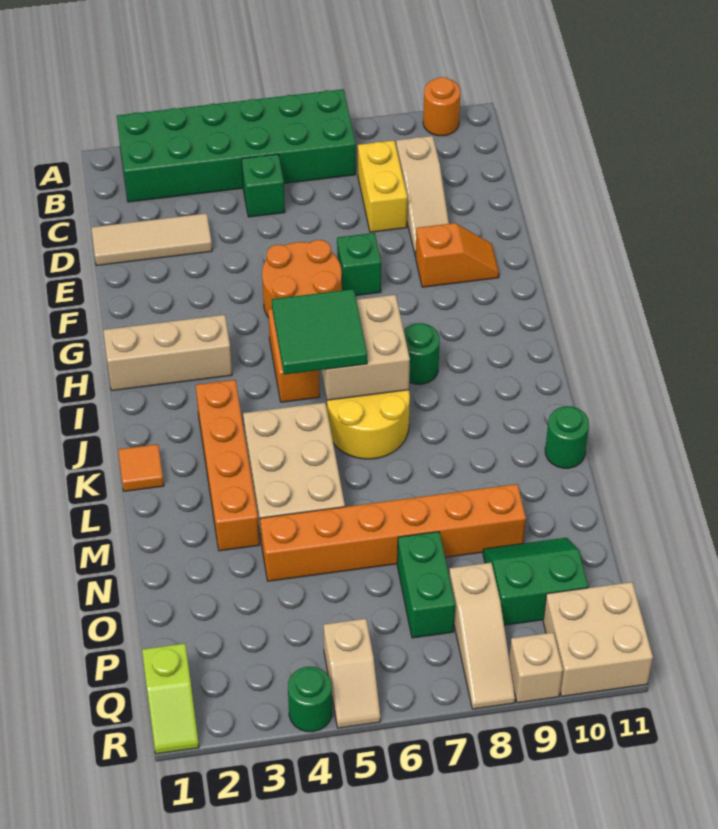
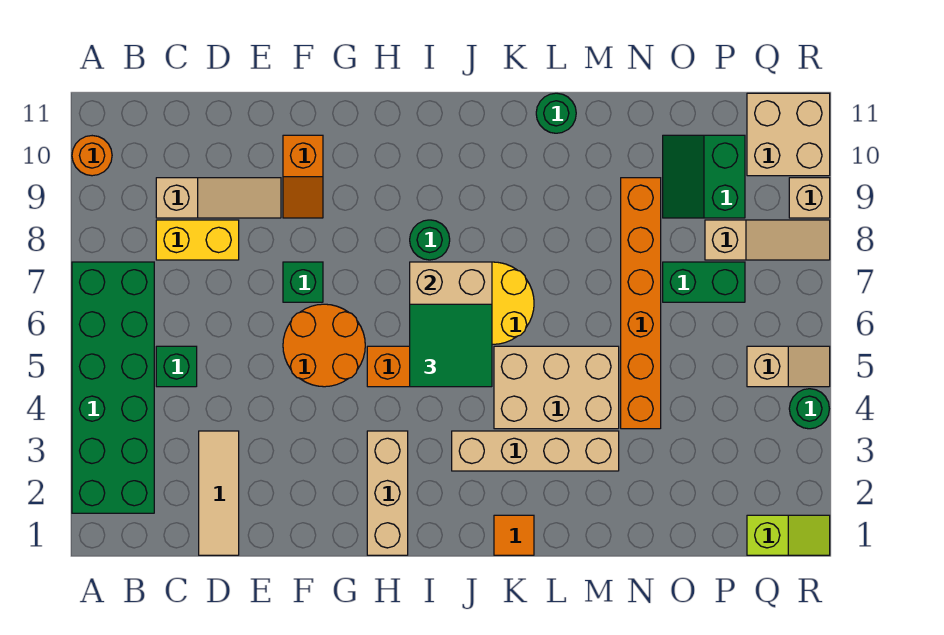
orange slope F9:F10 level 1 top 9 -> orange slope F9:F10 level 1 top 10
orange brick J3:M3 level 1 -> tan brick J3:M3 level 1

